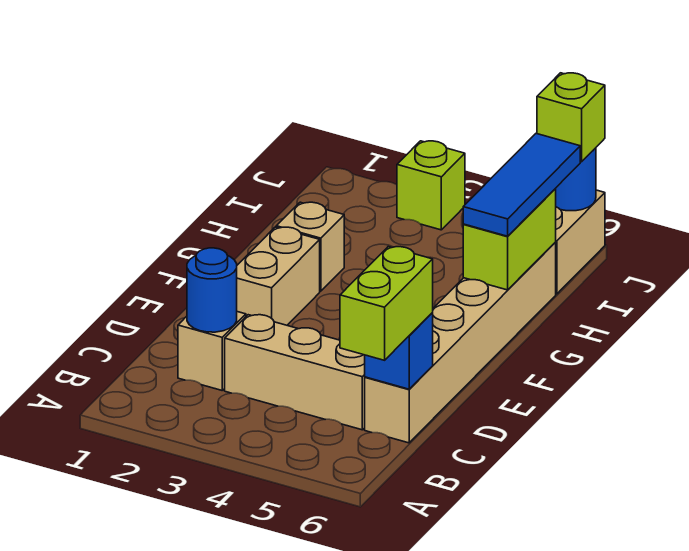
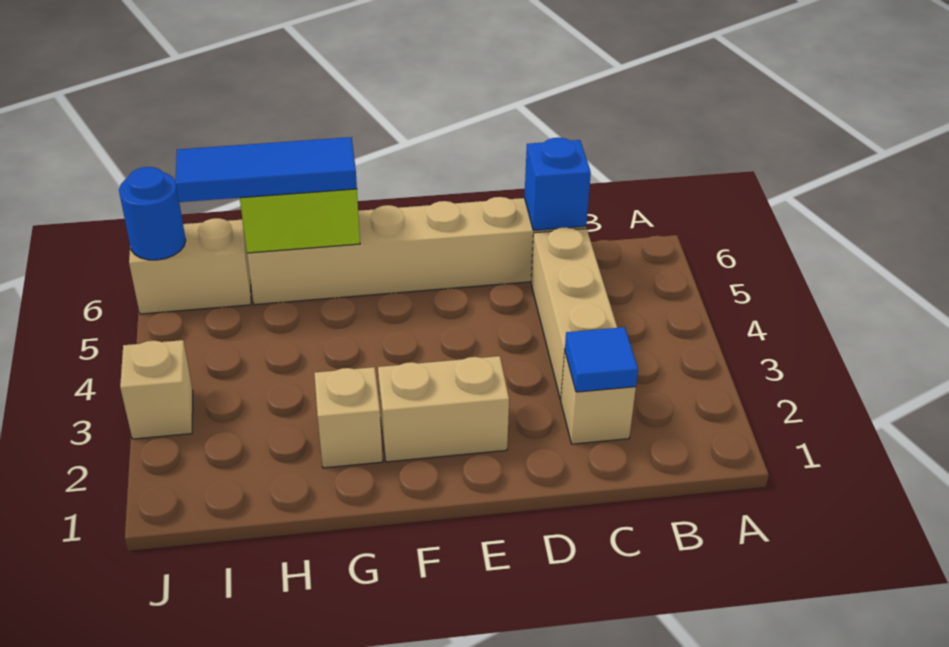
lime brick B6:C6 level 3 -> none
blue round brick C2 level 2 -> blue tile C2 level 2
lime brick J3 level 1 -> tan brick J3 level 1
lime brick J6 level 3 -> none

